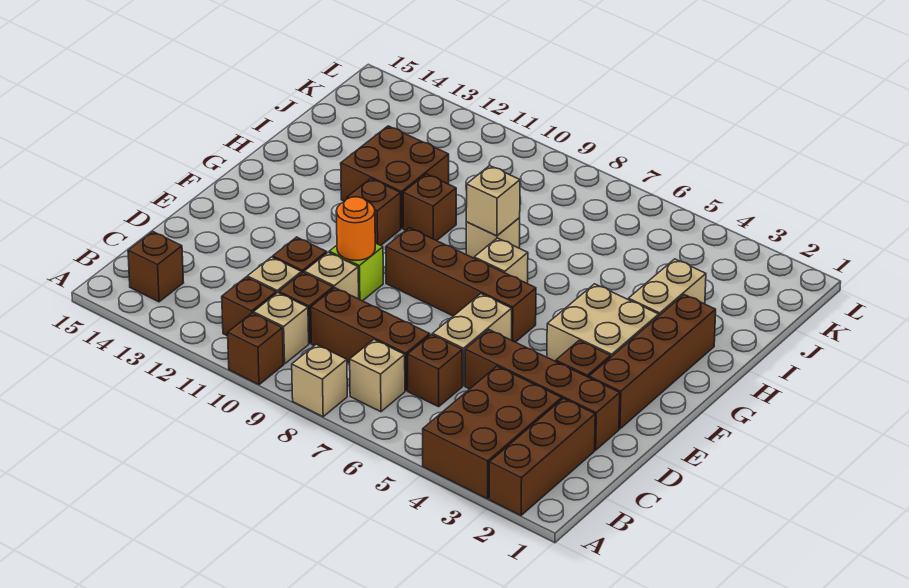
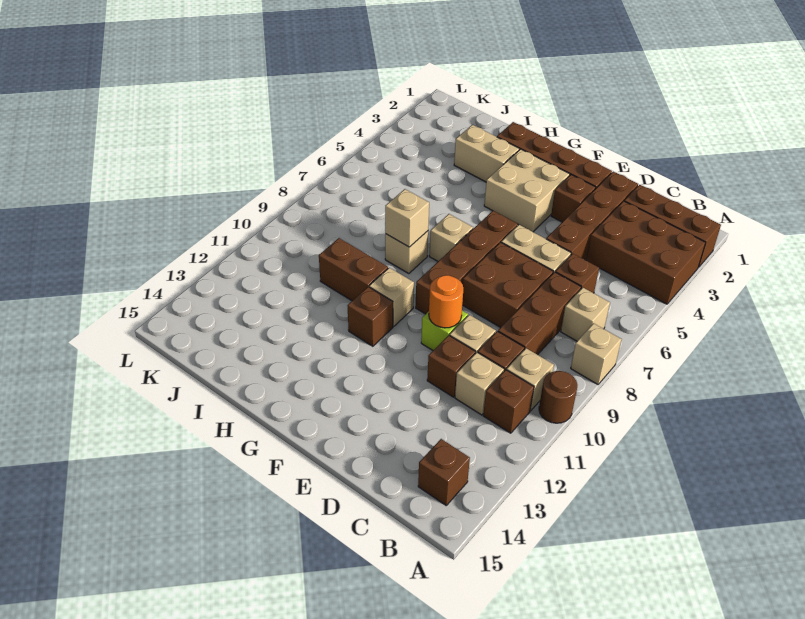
brown brick A10 level 1 -> brown round brick A10 level 1
none -> tan brick G10 level 1
brown brick H10 level 1 -> brown brick H10:I10 level 1
brown brick H11:I12 level 1 -> brown brick D7:E8 level 1

